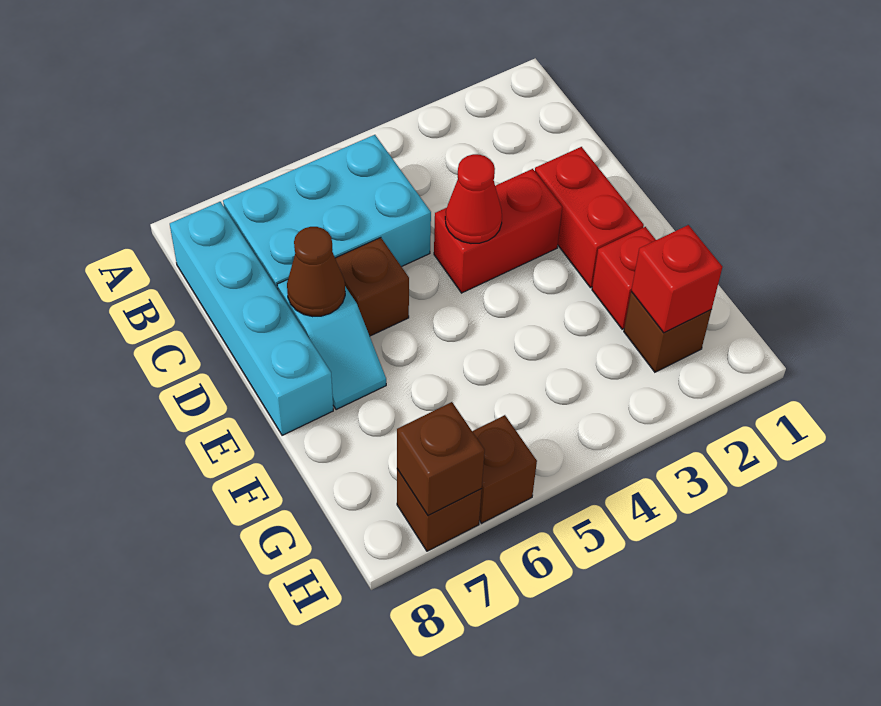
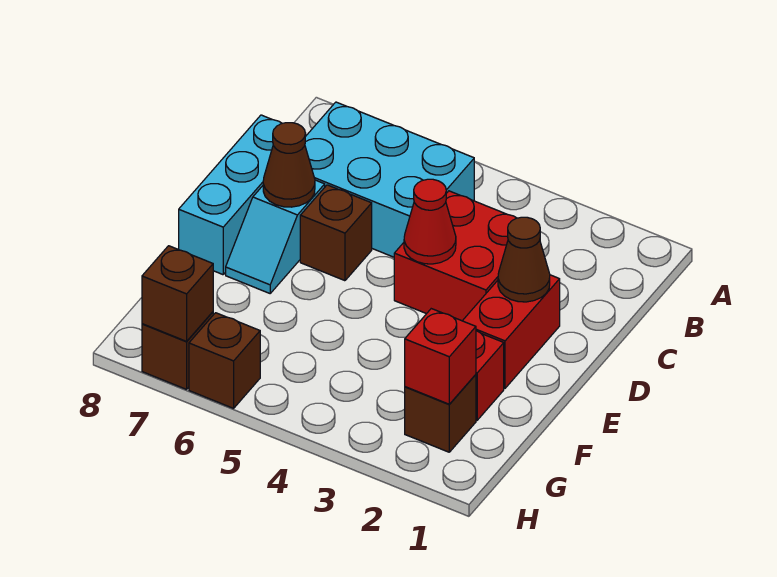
cyan brick B8:E8 level 1 -> cyan brick C8:E8 level 1
none -> brown cone D2 level 2
red brick D3:D4 level 1 -> red brick C3:D4 level 1

